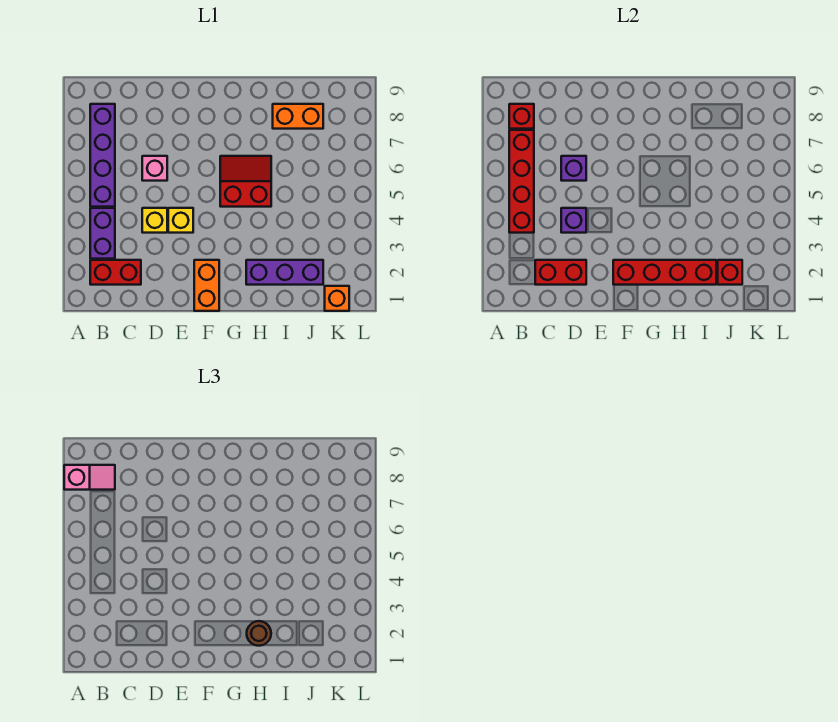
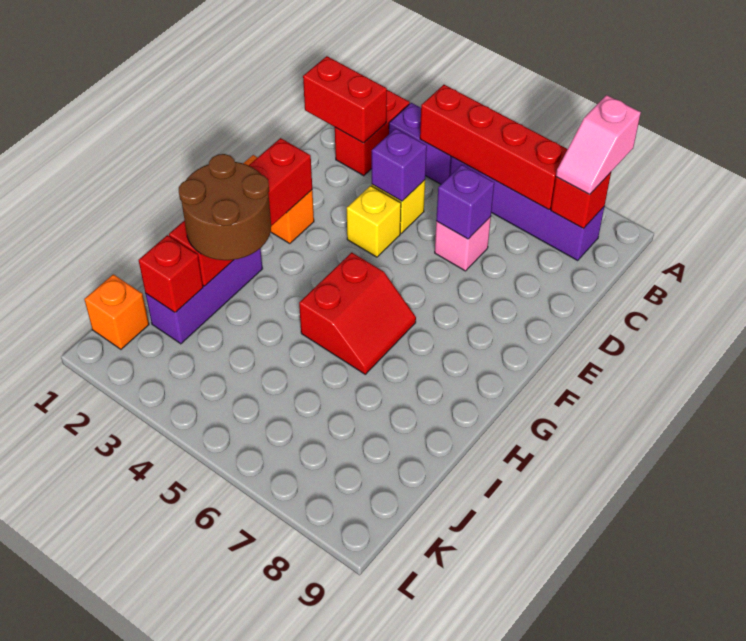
red brick C2:D2 level 2 -> red brick C1:C2 level 2
brown round brick H2 level 3 -> brown round brick H2:I3 level 3
orange brick I8:J8 level 1 -> none

